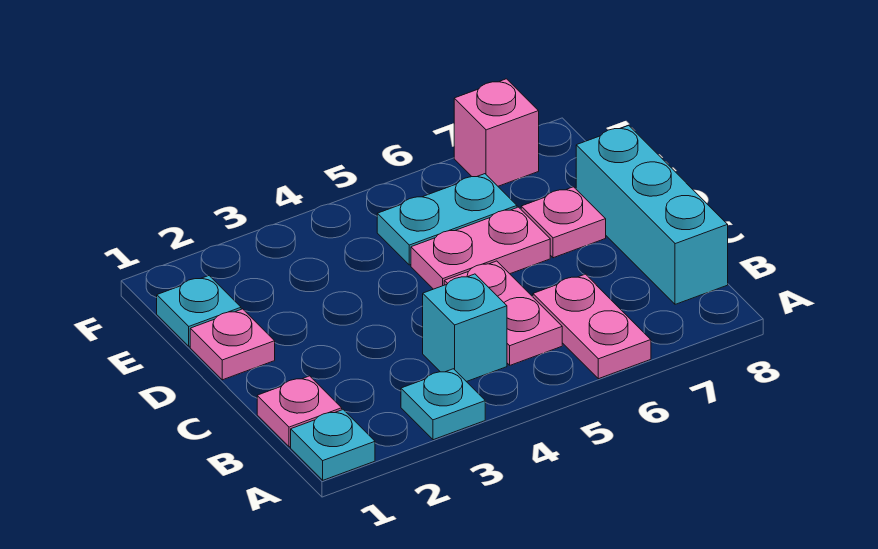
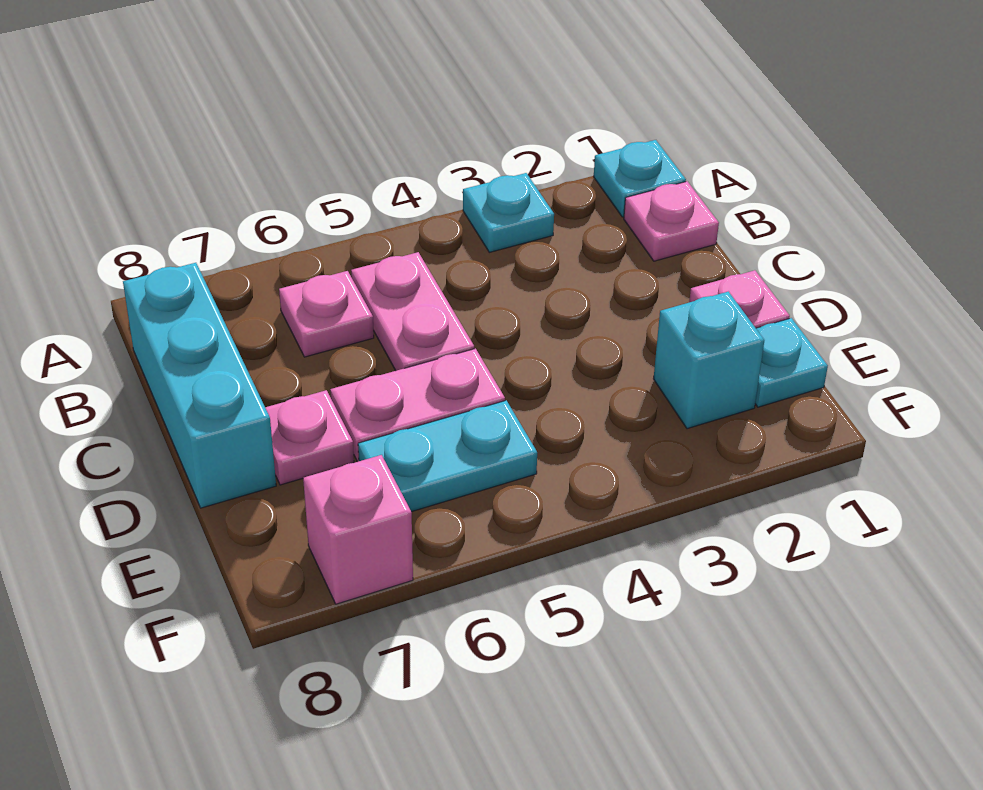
pink plate A6:B6 level 1 -> pink plate B6 level 1
cyan brick B4 level 1 -> cyan brick E2 level 1

